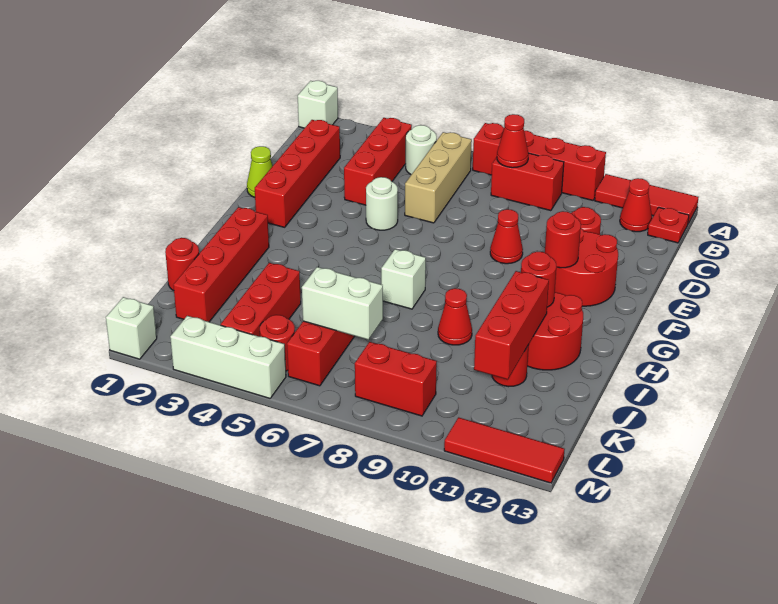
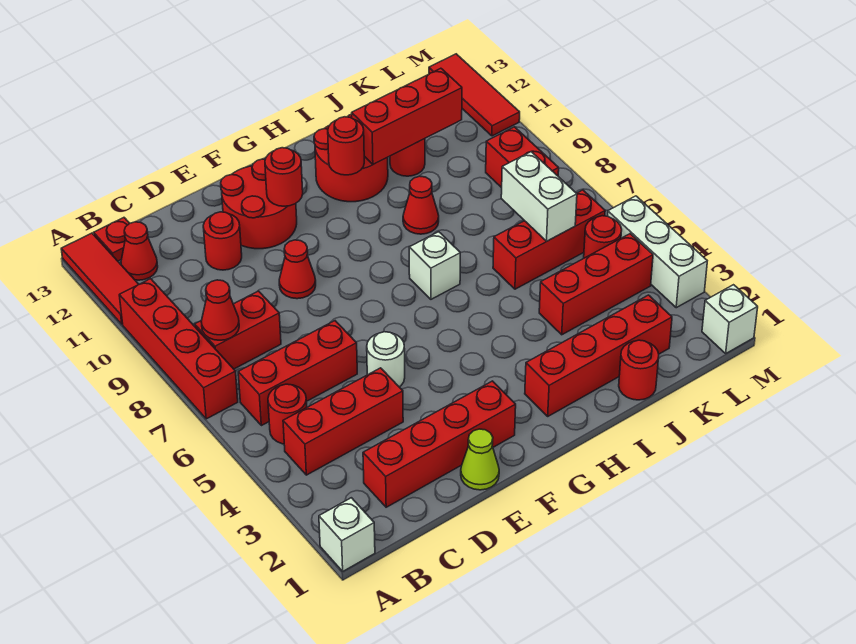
white round brick B5 level 1 -> red round brick B5 level 1
tan brick B6:D6 level 1 -> red brick B6:D6 level 1
red brick B8:B9 level 1 -> red brick B8:C8 level 1

